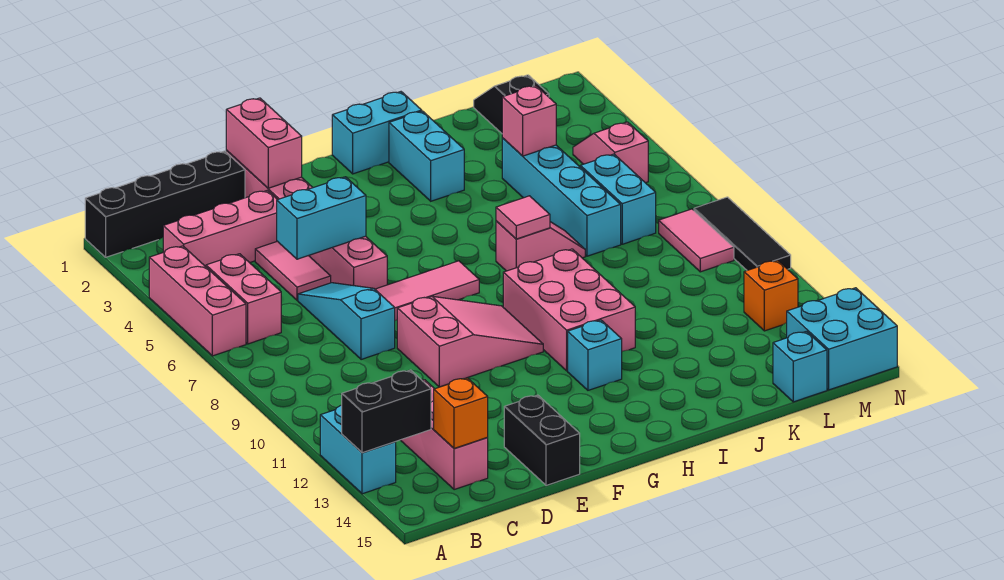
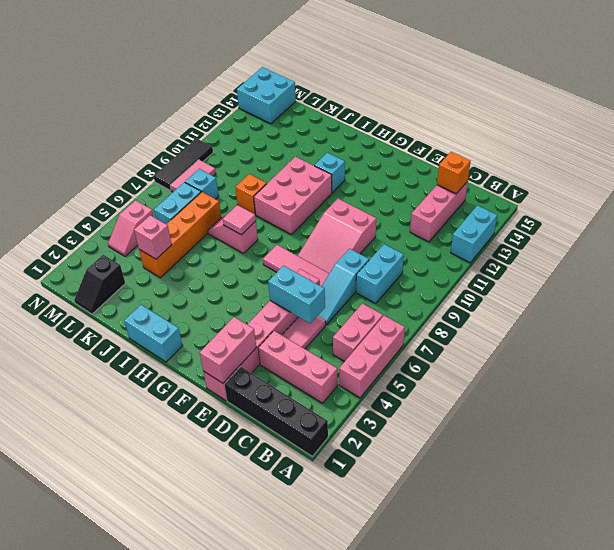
black brick A13:B13 level 2 -> none
pink slope E9:G10 level 1 top E -> pink slope E8:F10 level 1 top 10
black brick E14:E15 level 1 -> none
cyan brick I2:I3 level 1 -> cyan brick C8:C9 level 1
cyan brick K4:K7 level 1 -> orange brick K4:K7 level 1
cyan brick L15 level 1 -> cyan brick L8 level 1
orange brick M12 level 1 -> orange brick J9 level 1

